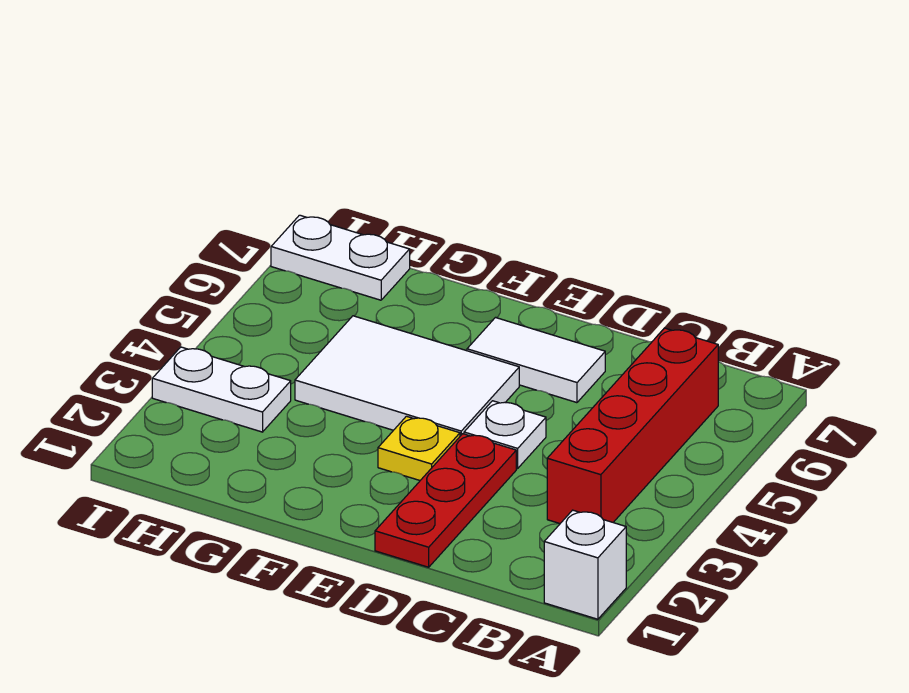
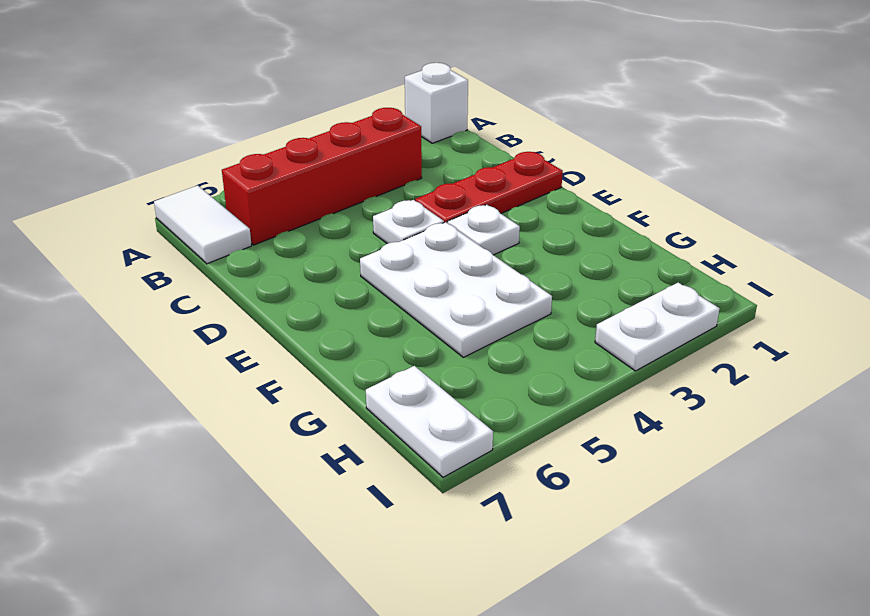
white tile D6:E6 level 1 -> white tile A7:B7 level 1
yellow plate E3 level 1 -> white plate E3 level 1
white tile E4:G5 level 1 -> white plate E4:G5 level 1
white plate H3:I3 level 1 -> white plate I2:I3 level 1

